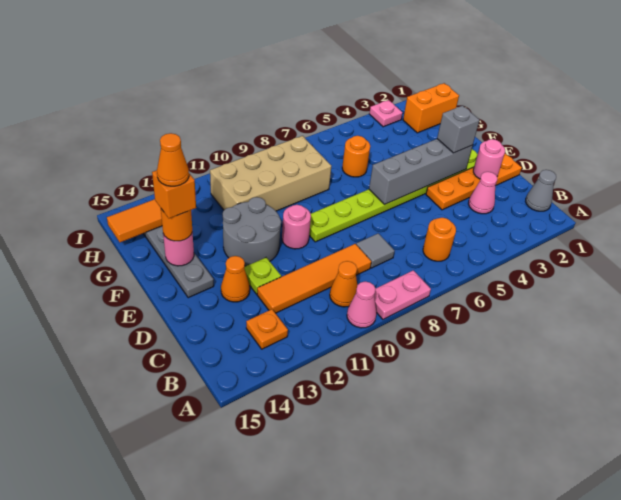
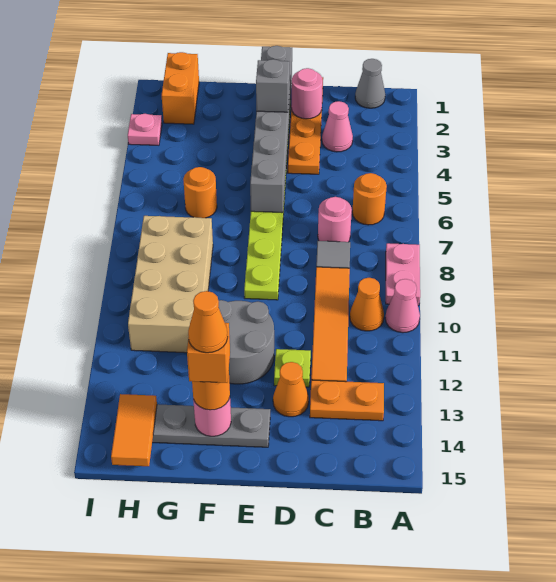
orange plate B13 level 1 -> orange plate B13:C13 level 1
grey brick E3:E6 level 2 -> grey brick E1:E6 level 2
pink round brick E10 level 1 -> pink round brick C7 level 1

